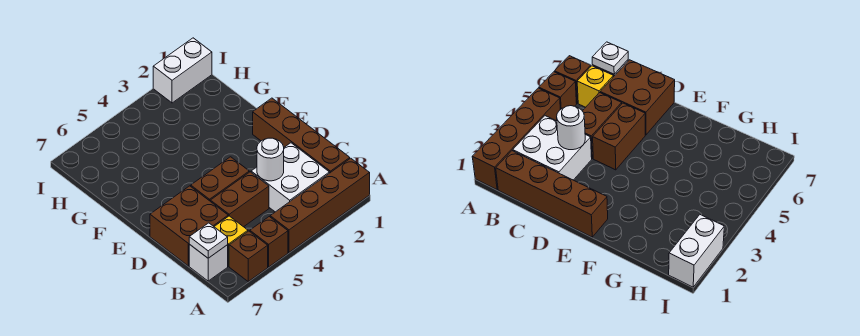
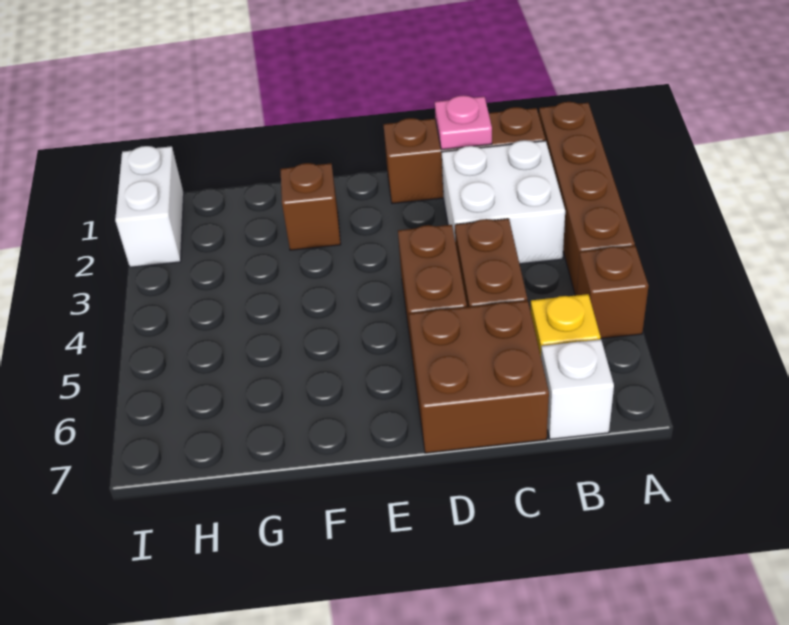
brown brick A6 level 1 -> brown brick F2 level 1
brown brick B1:E1 level 1 -> brown brick B1:D1 level 1
white plate B7 level 2 -> none
none -> pink plate C1 level 2
white round brick C3 level 2 -> none

